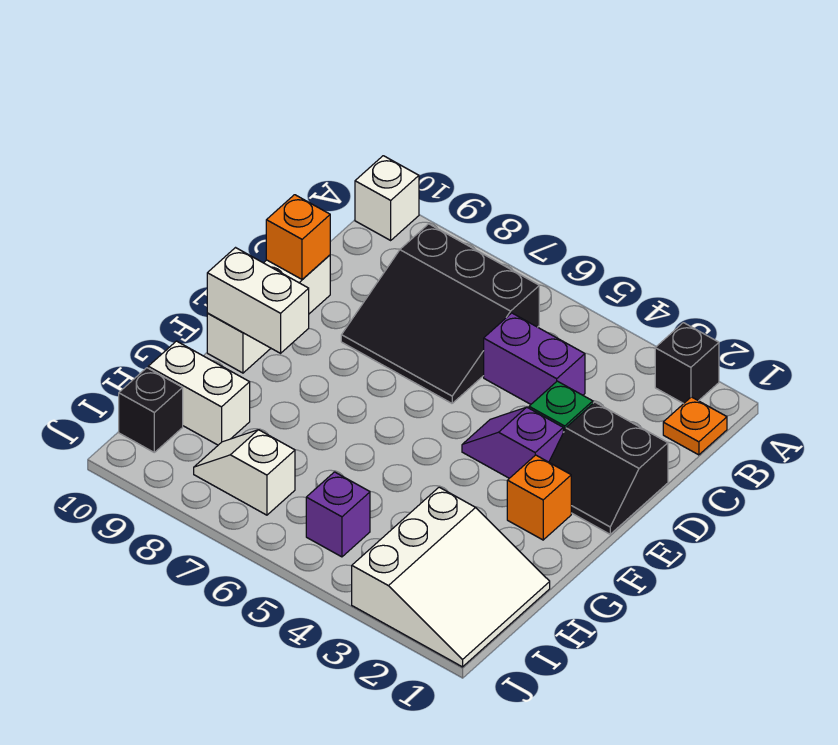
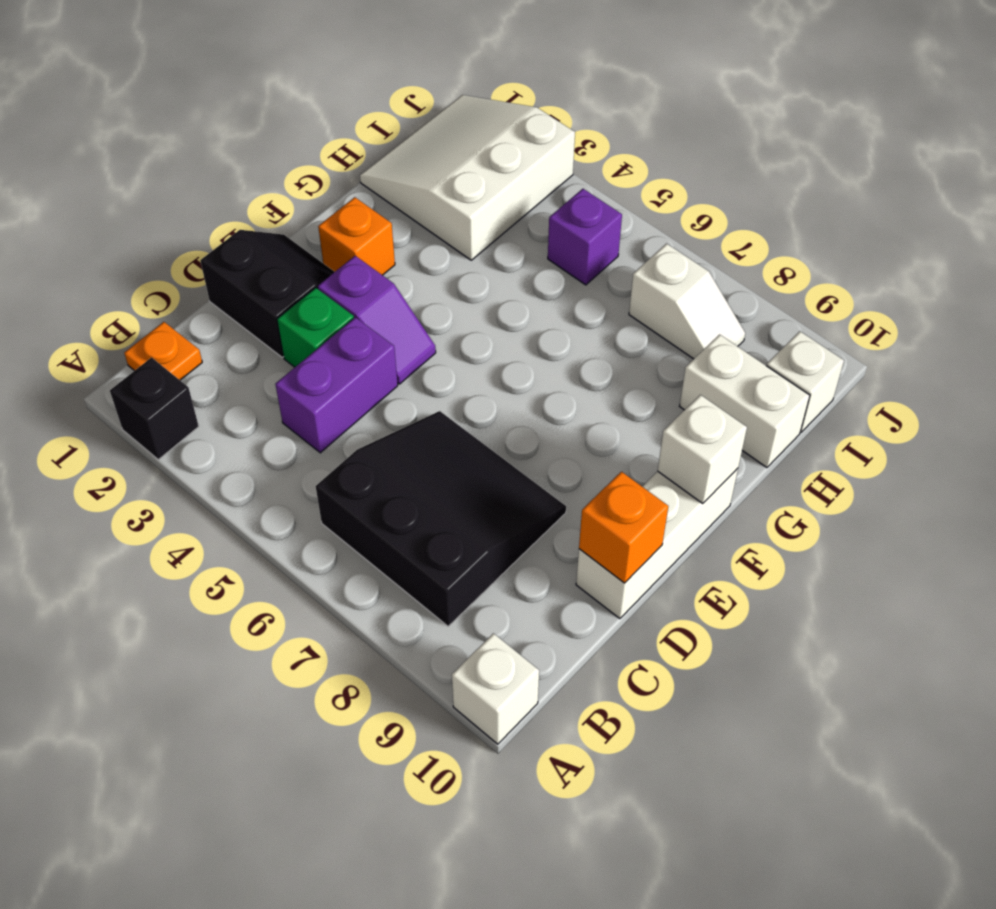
purple brick C4:C5 level 1 -> purple brick C4:D4 level 1
white brick F9:F10 level 2 -> white brick F10 level 2
black brick I10 level 1 -> white brick I10 level 1

